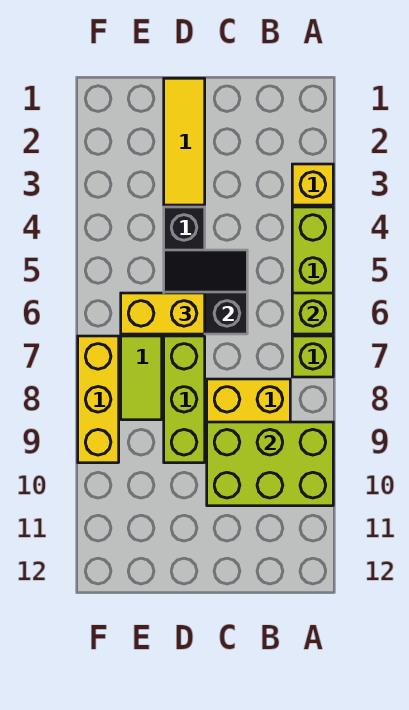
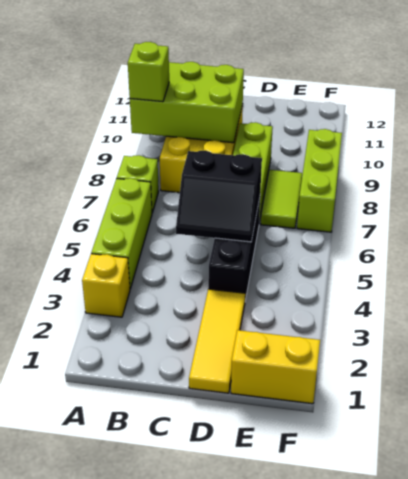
lime brick A6 level 2 -> lime brick A9 level 3
yellow brick D6:E6 level 3 -> yellow brick E1:F1 level 1
yellow brick F7:F9 level 1 -> lime brick F7:F9 level 1

